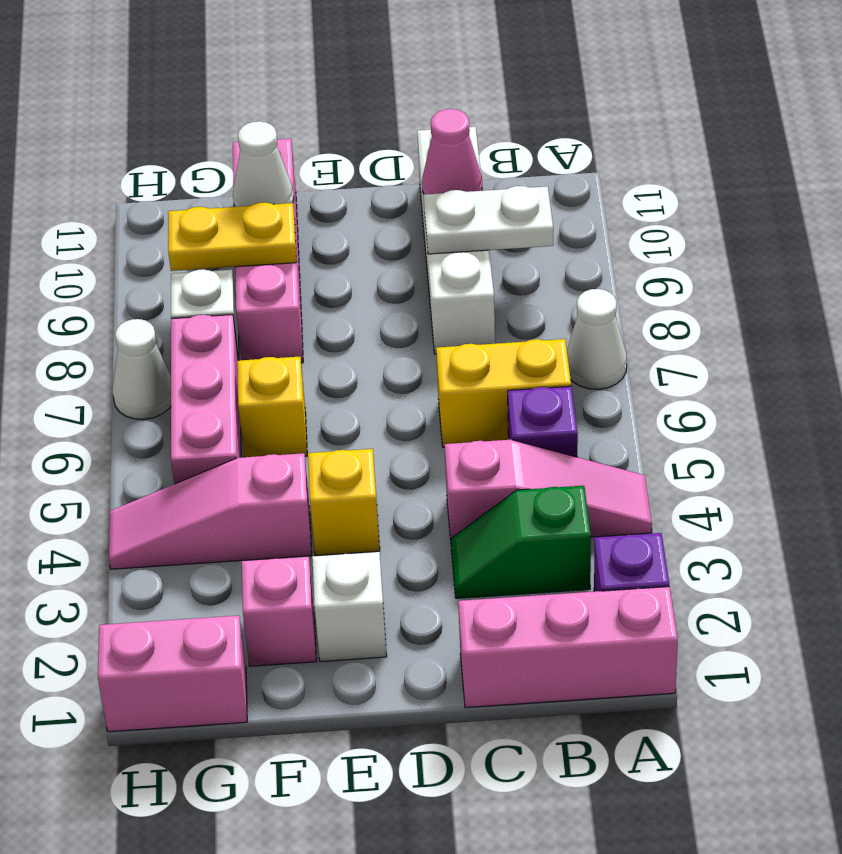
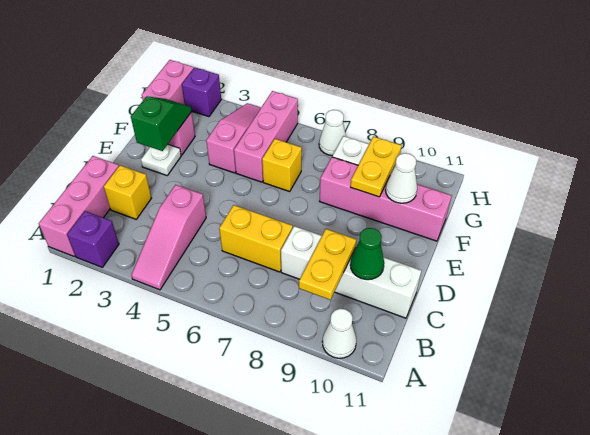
white cone A7 level 1 -> white cone A10 level 1
green slope B3:C3 level 1 top B -> green slope E2:F2 level 2 top E
purple brick B5 level 1 -> purple brick H2 level 1
yellow brick B6:C6 level 1 -> yellow brick C6:C7 level 1
white plate B9:C9 level 2 -> yellow plate B9:C9 level 2
pink cone C10 level 2 -> green cone C10 level 2
white brick E2 level 1 -> white plate E2 level 1
yellow brick E4 level 1 -> yellow brick C2 level 1
pink brick G5:G7 level 1 -> pink brick F5:H5 level 1

